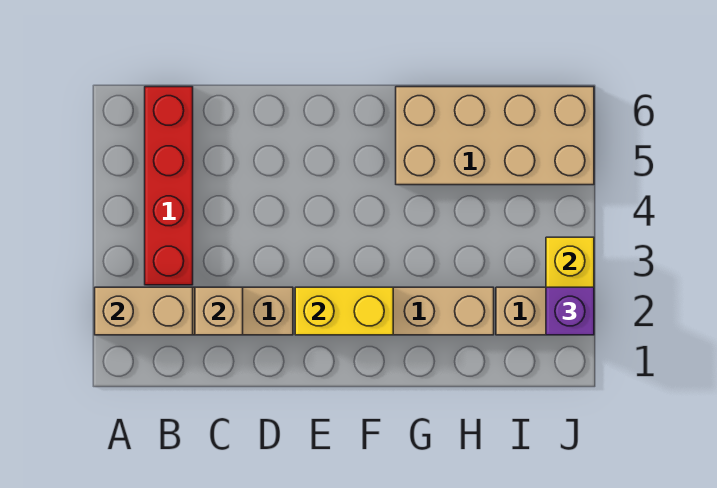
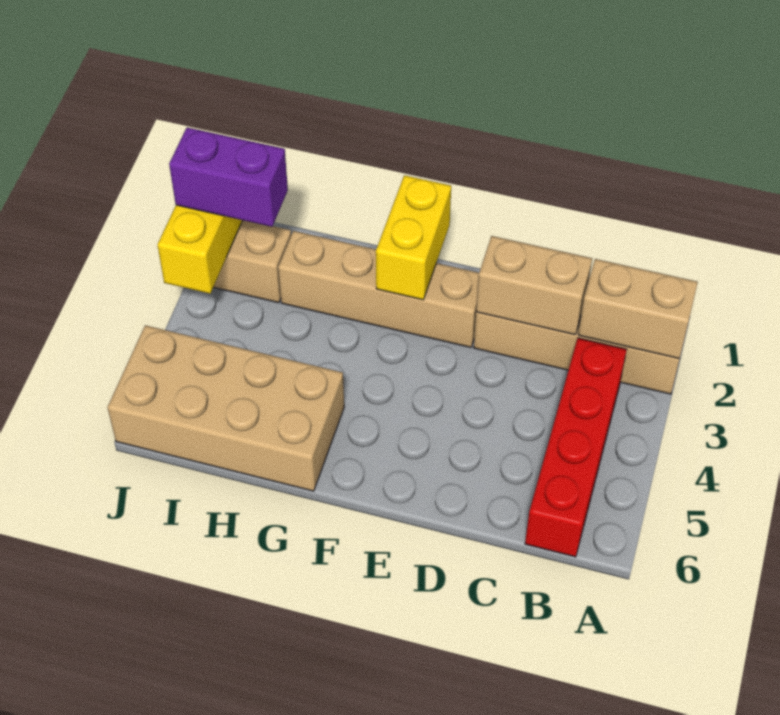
tan brick C2 level 2 -> tan brick C2:D2 level 2
yellow brick E2:F2 level 2 -> yellow brick F1:F2 level 2
purple brick J2 level 3 -> purple brick I2:J2 level 3

